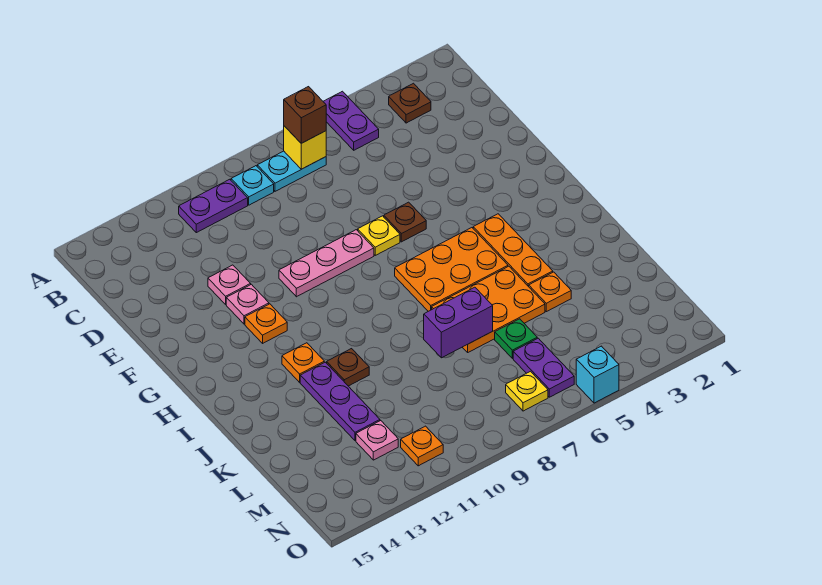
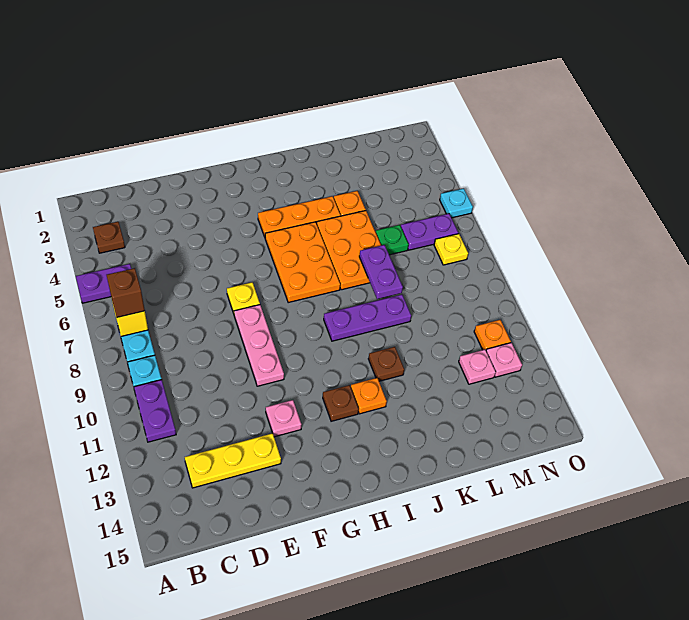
none -> yellow plate C13:E13 level 1
pink plate E12 level 1 -> pink plate N12 level 1
brown plate F6 level 1 -> brown plate H12 level 1
orange plate G12 level 1 -> none
purple plate J12:L12 level 1 -> purple plate I9:K9 level 1
purple brick K7:K8 level 2 -> purple plate K7:K8 level 2
cyan brick O5 level 1 -> cyan plate O5 level 1

